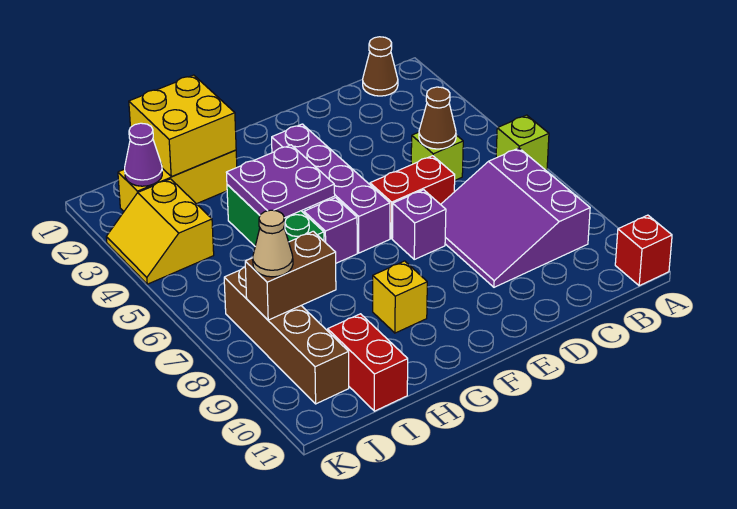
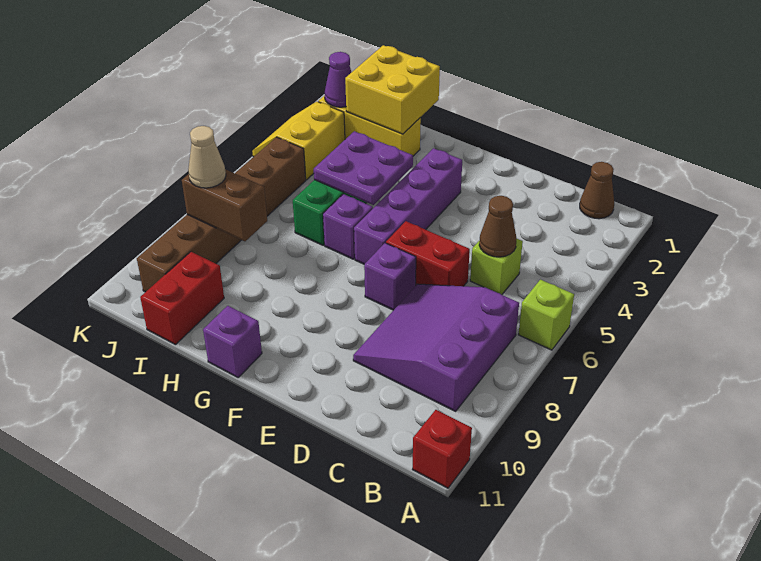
yellow brick G9 level 1 -> none
none -> purple brick G11 level 1
brown brick J7:J10 level 1 -> brown brick J5:J10 level 1

